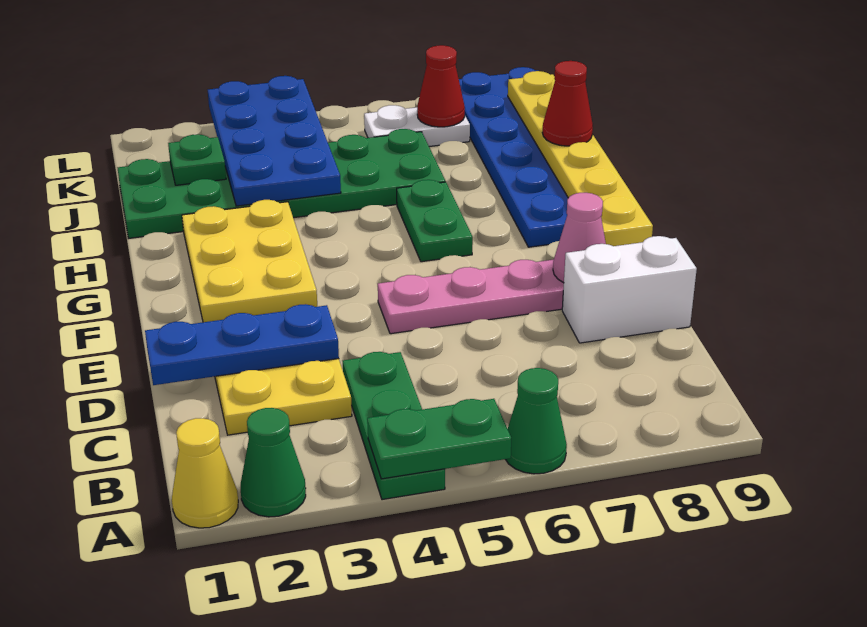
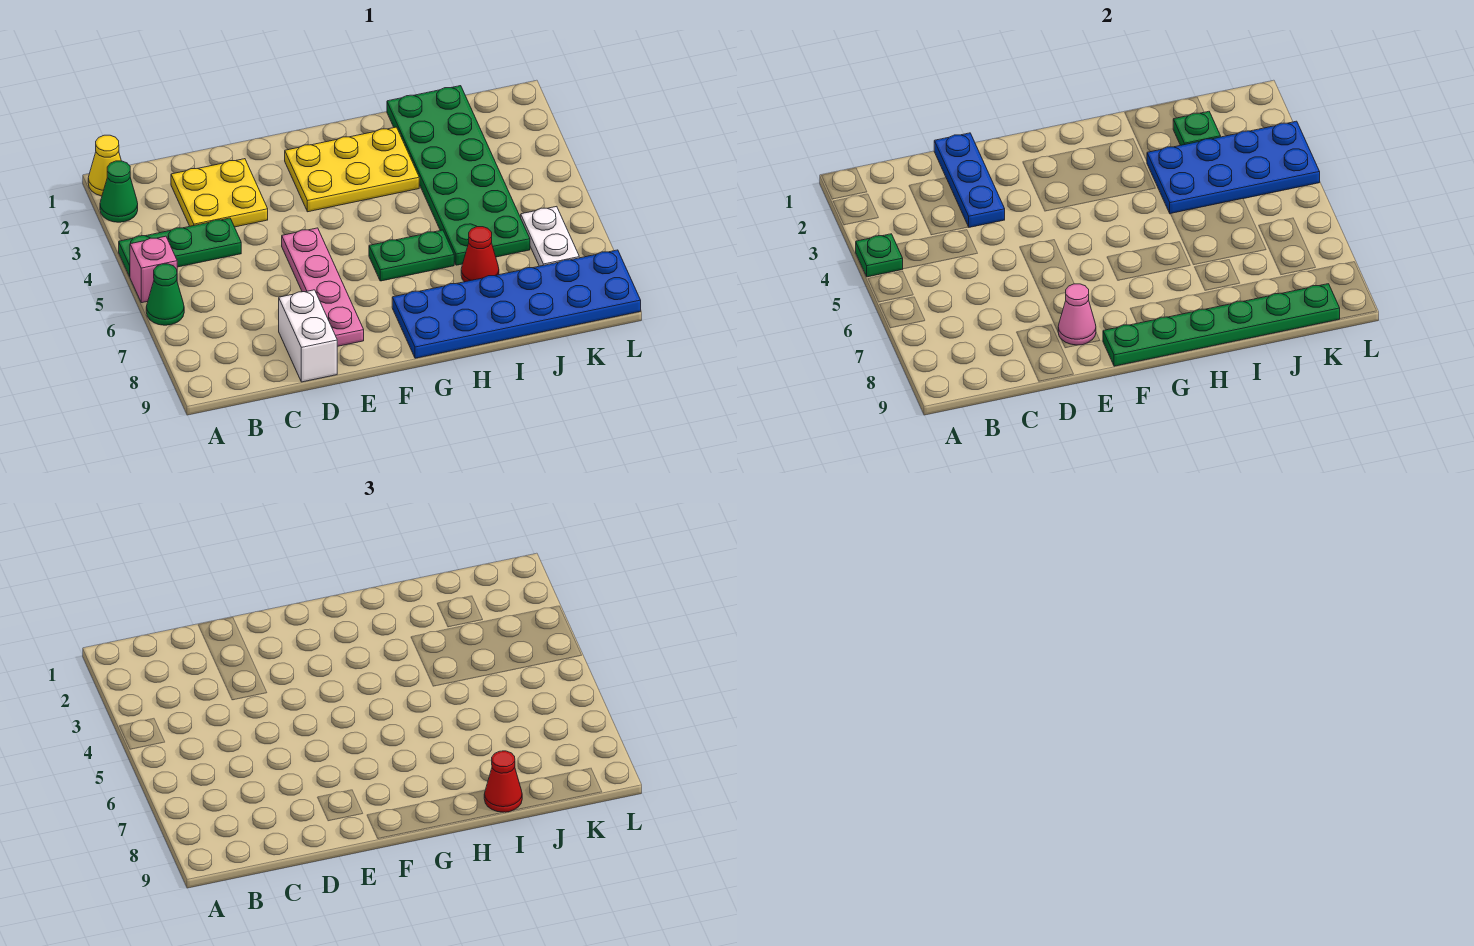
green plate A4:A5 level 2 -> green plate A4 level 2
none -> pink brick A5 level 1
yellow plate F9:K9 level 2 -> green plate F9:K9 level 2
red cone K7 level 2 -> red cone I7 level 1

